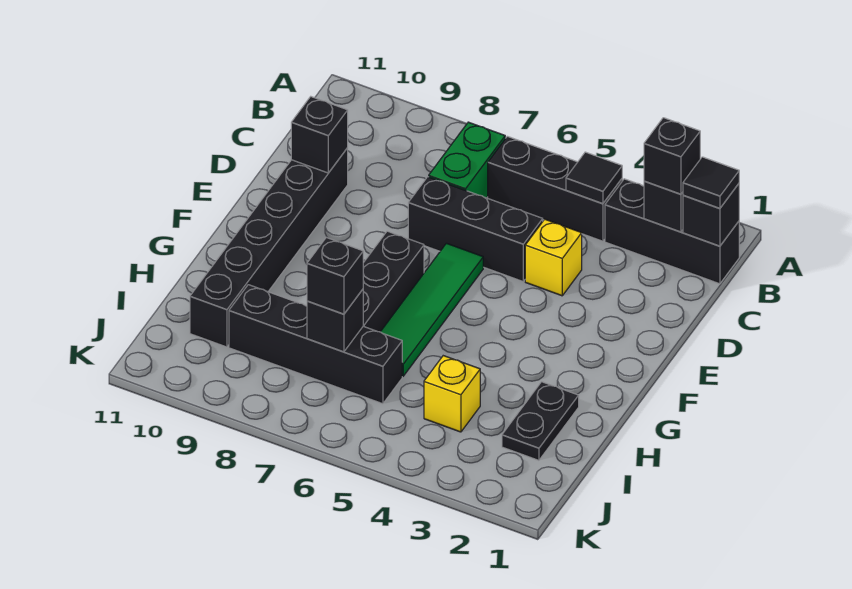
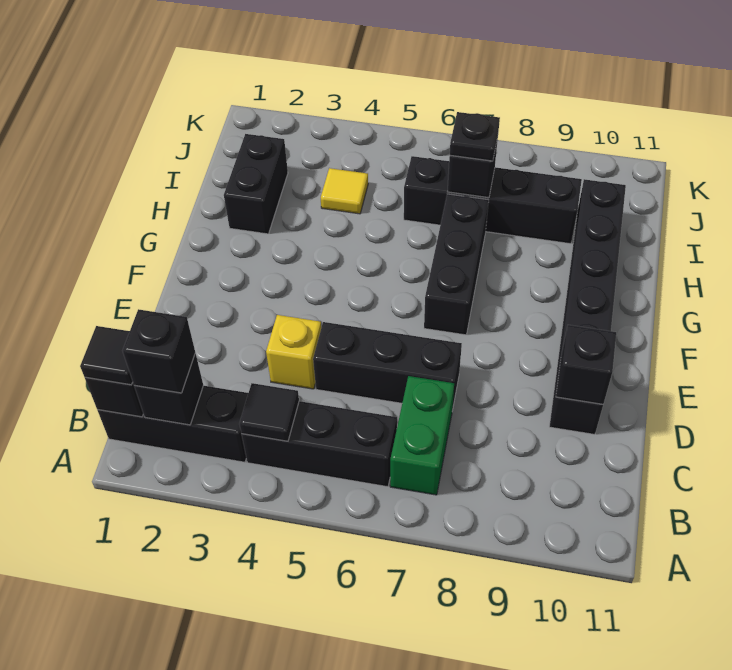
green tile E6:H6 level 1 -> none
black plate H2:I2 level 1 -> black brick H2:I2 level 1
yellow brick I4 level 1 -> yellow tile I4 level 1
black brick I7 level 3 -> black plate I7 level 3

